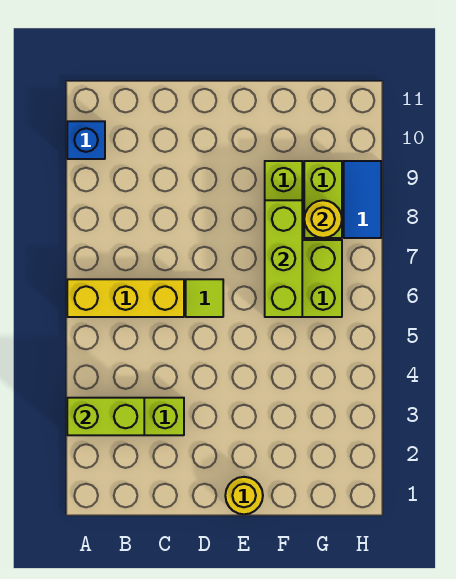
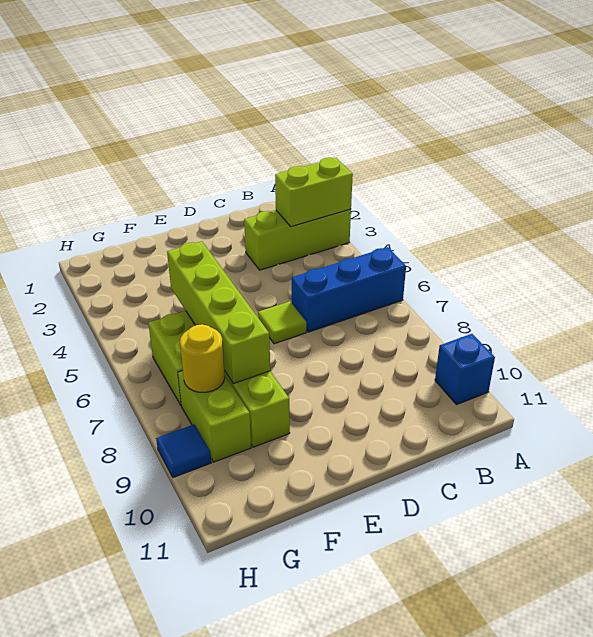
yellow brick A6:C6 level 1 -> blue brick A6:C6 level 1
yellow round brick E1 level 1 -> none
lime brick F6:F8 level 2 -> lime brick F5:F8 level 2
blue tile H8:H9 level 1 -> blue tile H9 level 1

